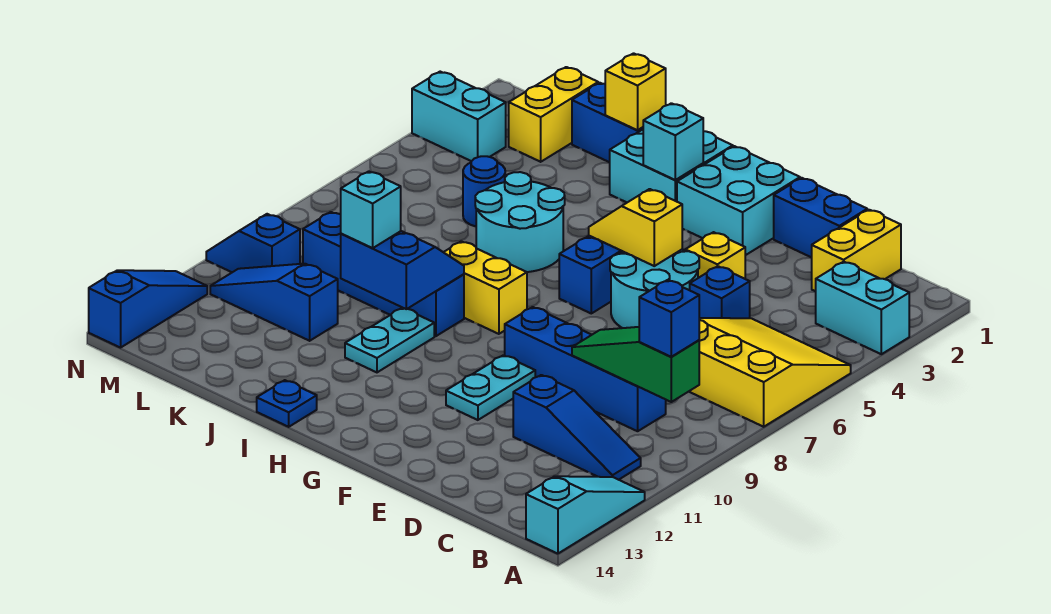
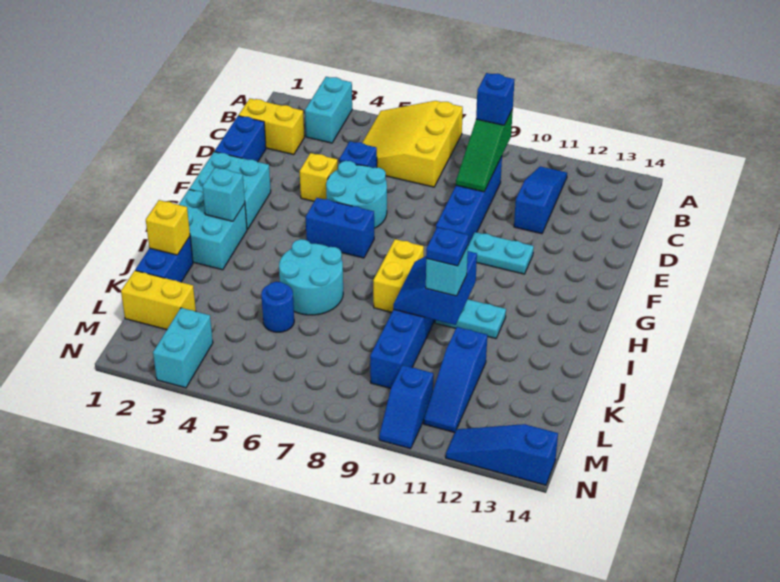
cyan slope A12:A14 level 1 top 14 -> none
yellow slope F5:G5 level 2 top F -> none
blue plate I14 level 1 -> blue plate J10 level 4

